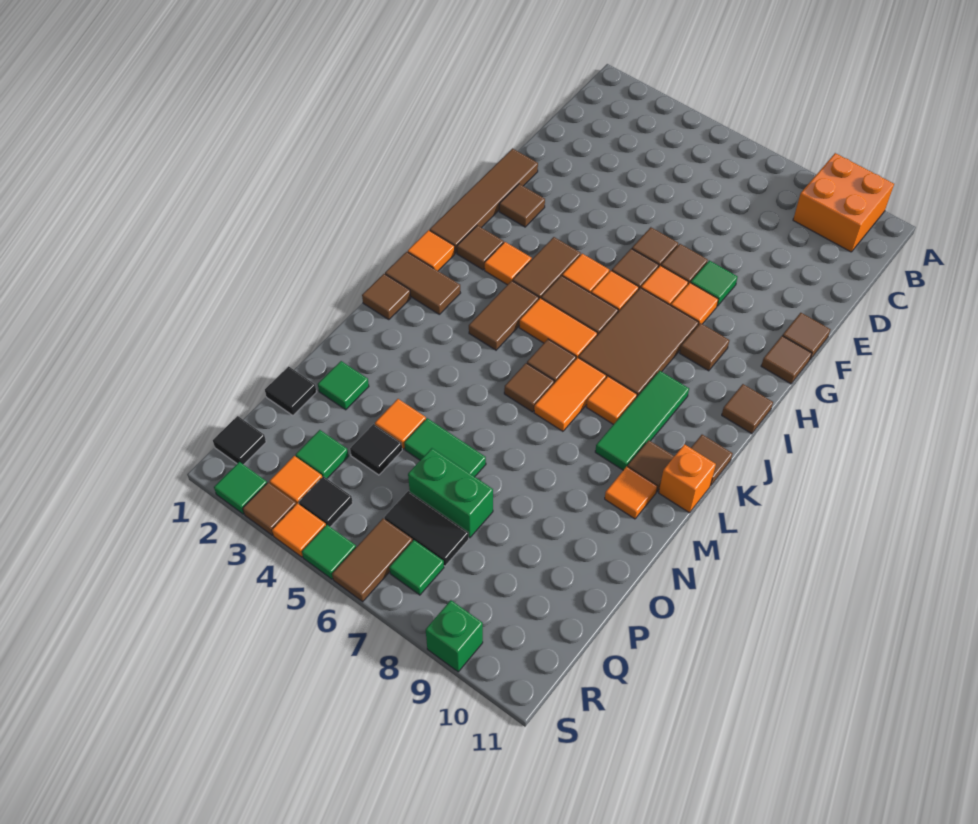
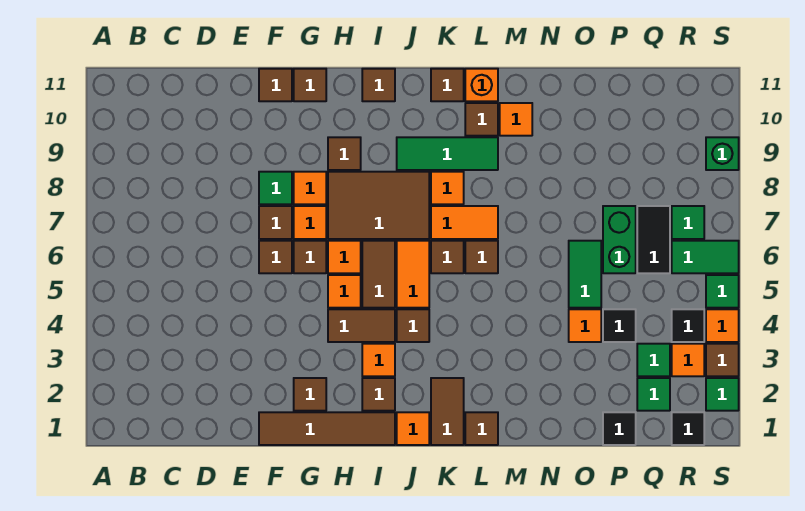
orange brick A9:B10 level 1 -> none
brown tile J4:K4 level 1 -> brown tile J4 level 1
green tile O2 level 1 -> green tile Q2 level 1
brown tile R6:S6 level 1 -> green tile R6:S6 level 1

